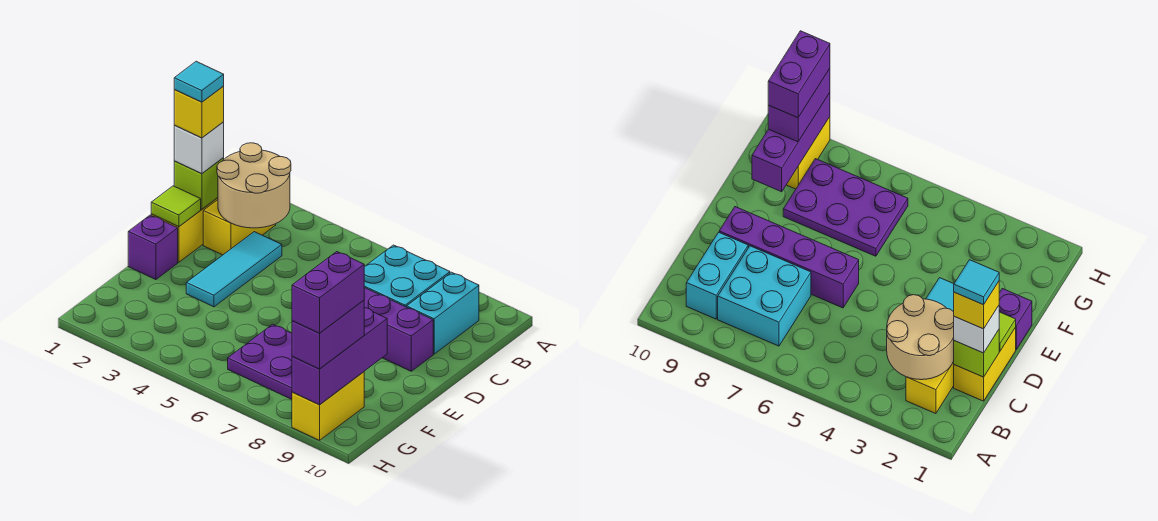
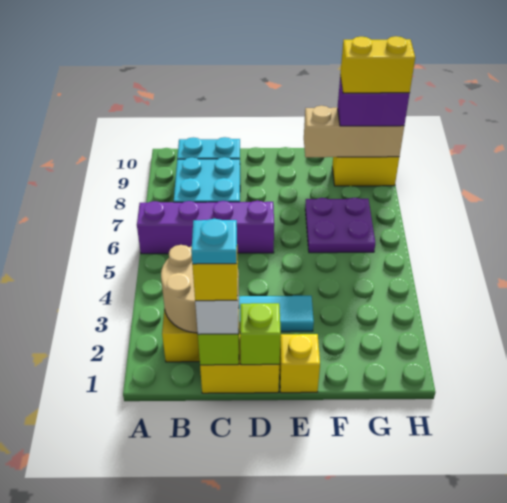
cyan tile C1 level 5 -> cyan plate C1 level 5
lime tile D1 level 2 -> lime brick D1 level 2
purple brick D6:D9 level 1 -> purple brick A6:D6 level 1
purple brick E1 level 1 -> yellow brick E1 level 1
purple plate F6:G8 level 1 -> purple plate F6:G7 level 1
purple brick F9:H9 level 2 -> tan brick F9:H9 level 2
purple brick G9:H9 level 4 -> yellow brick G9:H9 level 4

